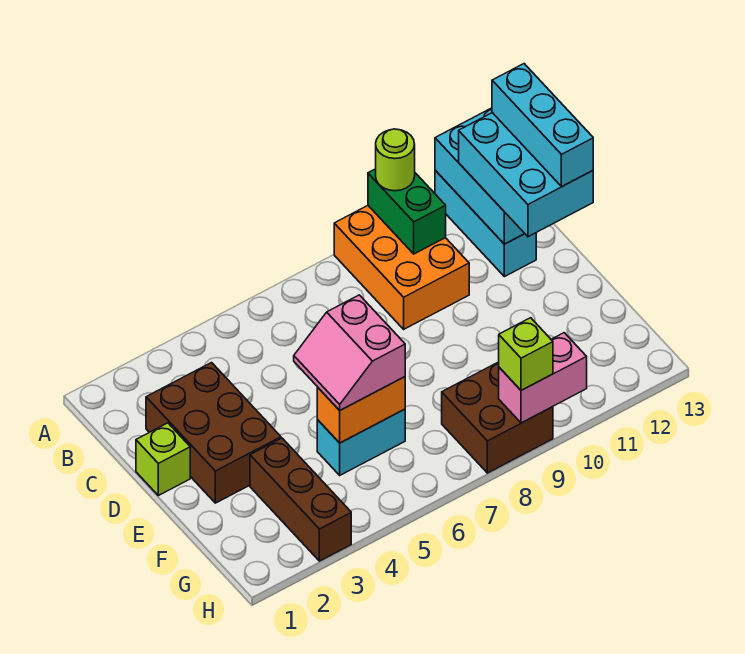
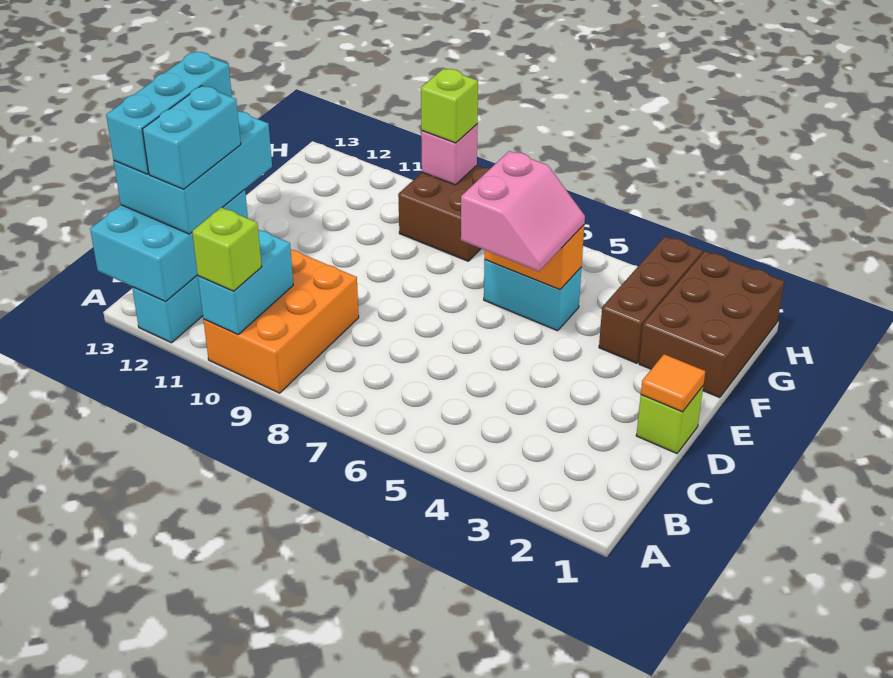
green brick A10:B10 level 2 -> cyan brick A10:B10 level 2
lime round brick A10 level 3 -> lime brick A10 level 3
none -> cyan brick B12:C12 level 4
brown brick C2:E3 level 1 -> brown brick F1:H2 level 1
none -> orange tile D1 level 2
pink brick H9:H10 level 2 -> pink brick H9 level 2

